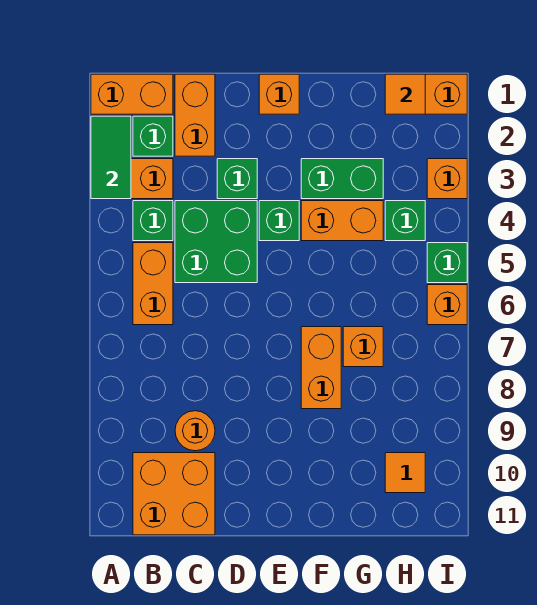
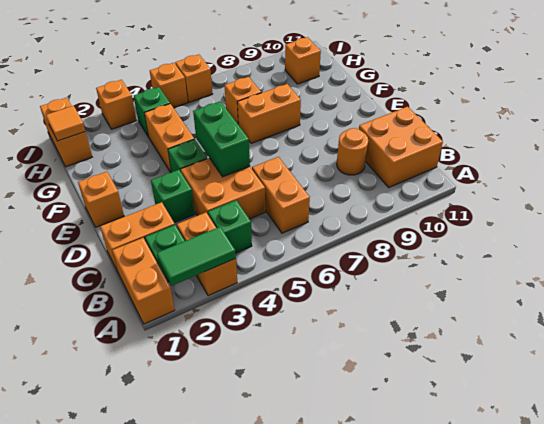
orange brick B5:B6 level 1 -> orange brick B6:C6 level 1
green brick C4:D5 level 1 -> orange brick C4:D5 level 1
green brick F3:G3 level 1 -> green brick D5:E5 level 2
orange tile H10 level 1 -> orange brick H10 level 1
green brick I5 level 1 -> orange brick I5 level 1

